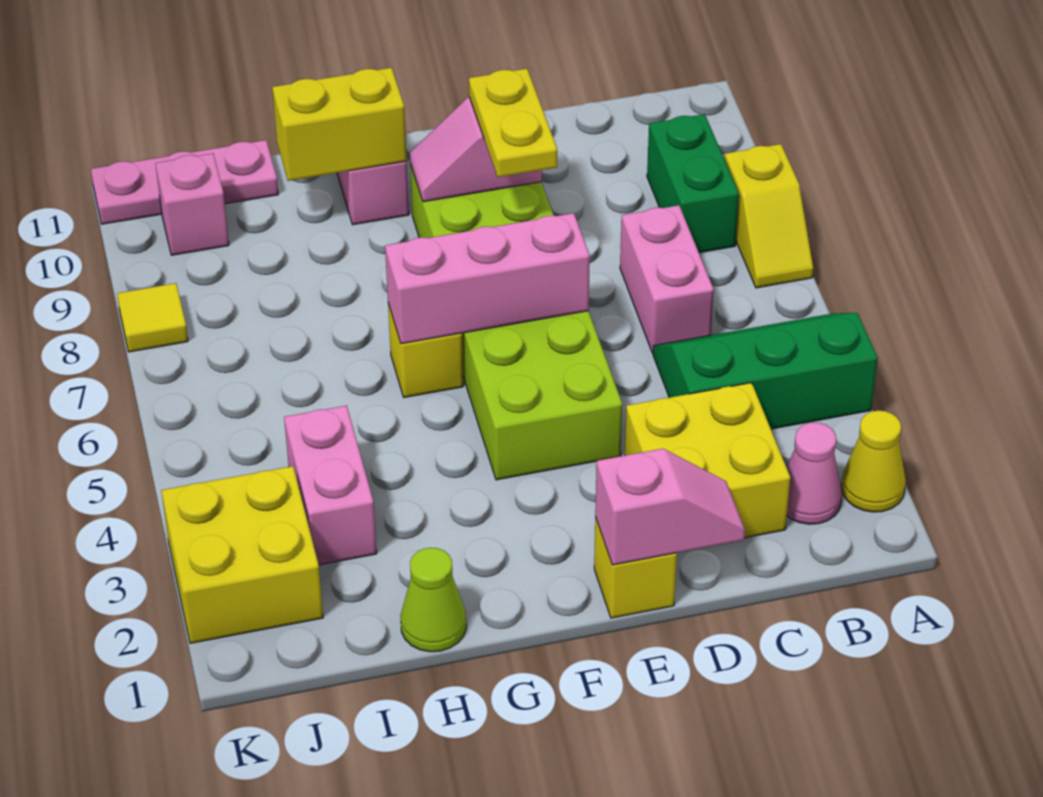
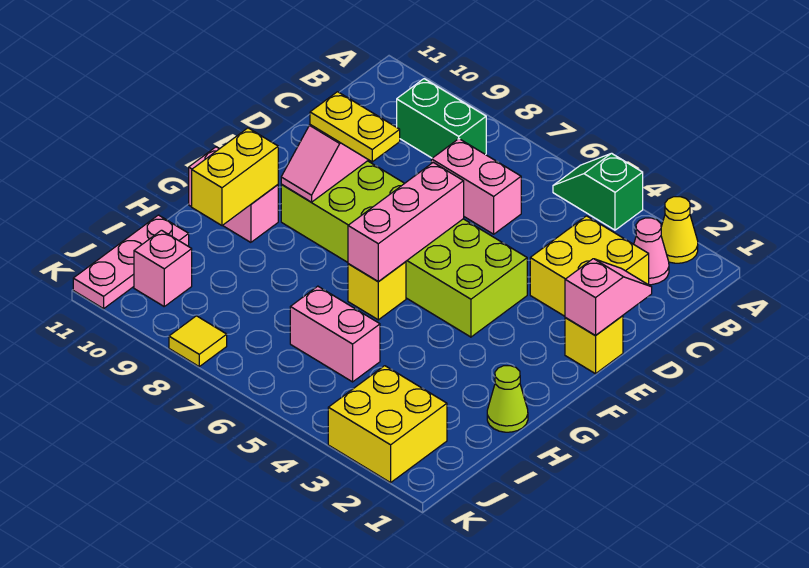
green slope A4:C5 level 1 top 4 -> green slope A4:A5 level 1 top 4
yellow slope A7:A8 level 1 top 8 -> none
pink brick I3:I4 level 1 -> pink brick I5:I6 level 1

